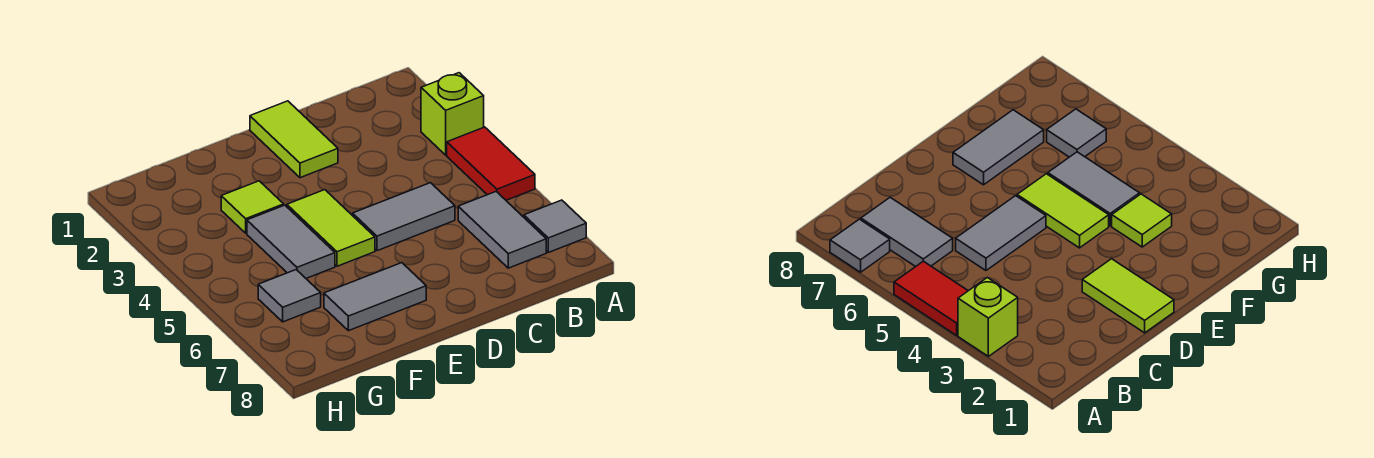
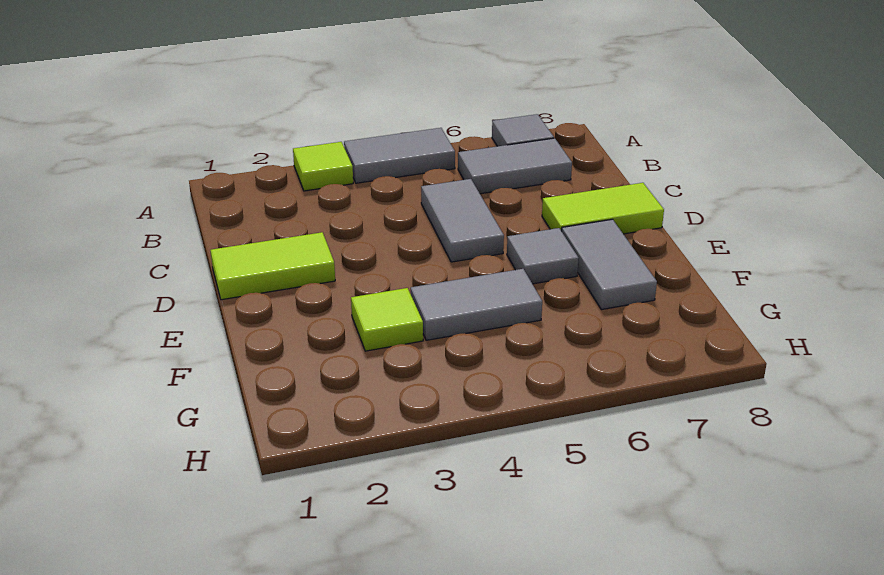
lime brick A3 level 1 -> lime tile A3 level 1
red tile A4:A5 level 1 -> grey tile A4:A5 level 1
lime tile E4:E5 level 1 -> lime tile D7:D8 level 1
grey tile G6 level 1 -> grey tile E6 level 1

